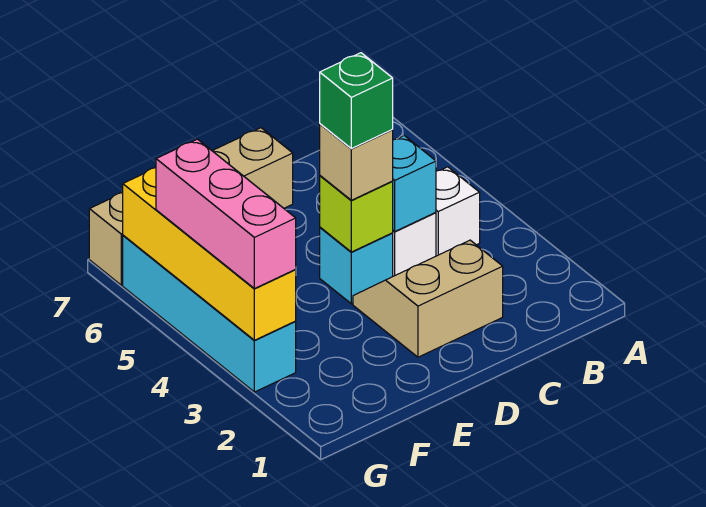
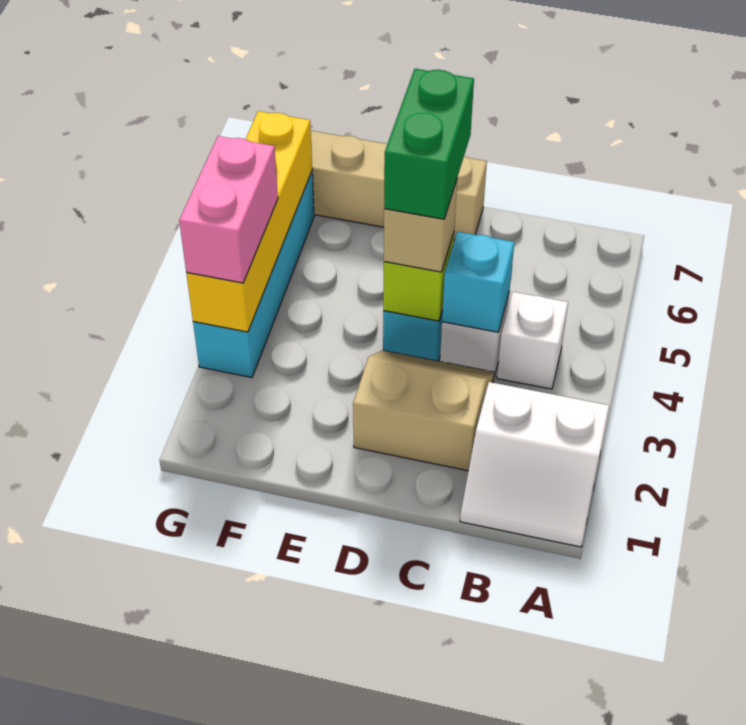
none -> white slope A1:B2 level 1 top 2
green brick D4 level 4 -> green brick D4:D5 level 4
pink brick G3:G5 level 3 -> pink brick G3:G4 level 3

